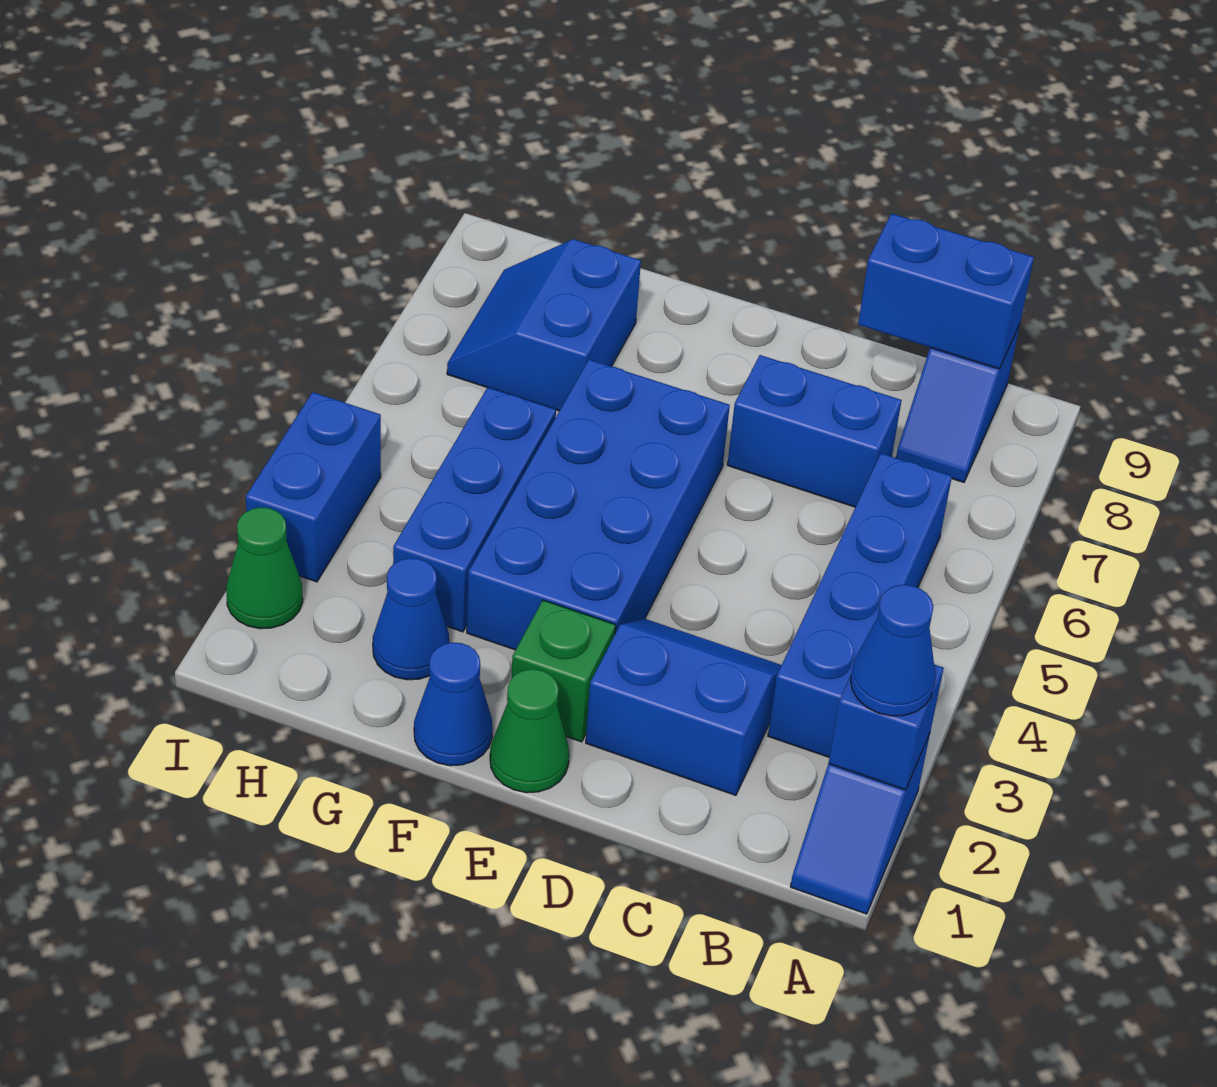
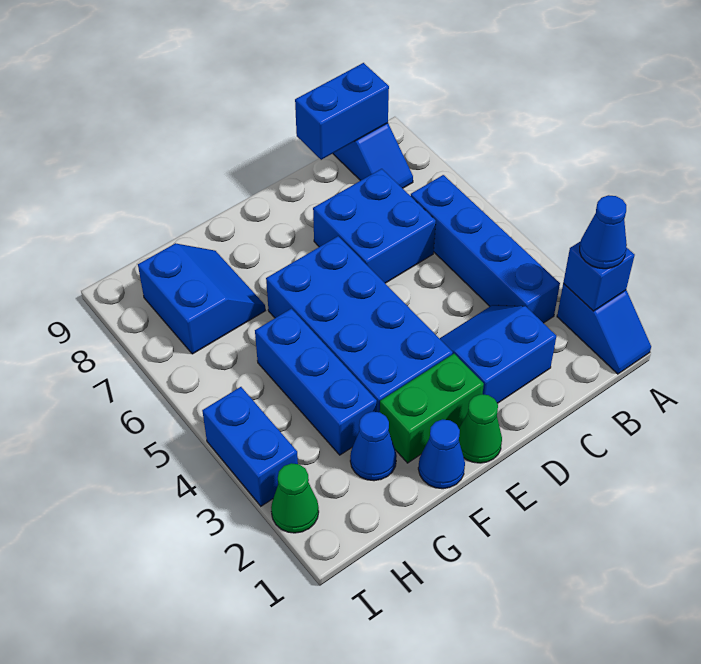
blue brick C7:D7 level 1 -> blue brick C6:D7 level 1
green brick E2 level 1 -> green brick E2:F2 level 1
blue slope G7:H8 level 1 top G -> blue slope G7:H8 level 1 top H

